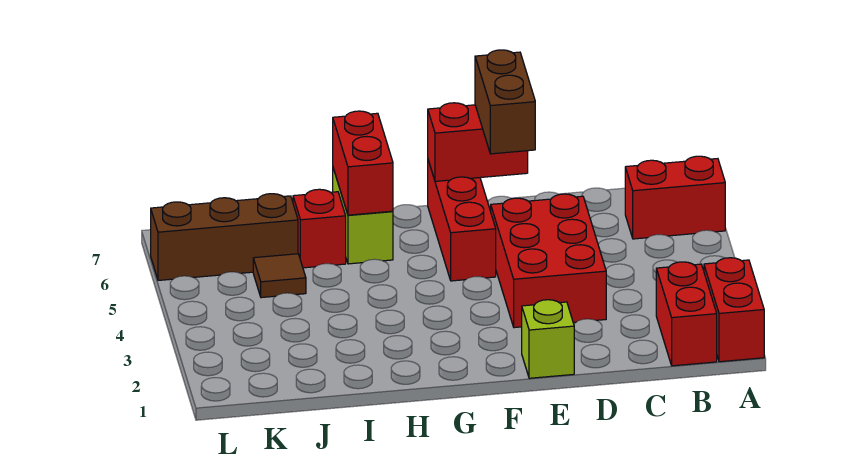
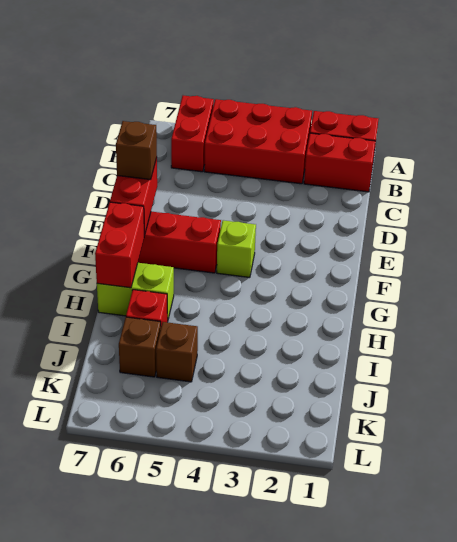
red brick D3:E5 level 1 -> red brick A3:B5 level 1
lime brick E1 level 1 -> lime brick F4 level 1
brown brick E6:E7 level 3 -> brown brick E7 level 3
red brick H6:H7 level 2 -> red brick G7:H7 level 2
brown tile J5 level 1 -> brown brick J5 level 1
brown brick J6:L6 level 1 -> brown brick J6 level 1

